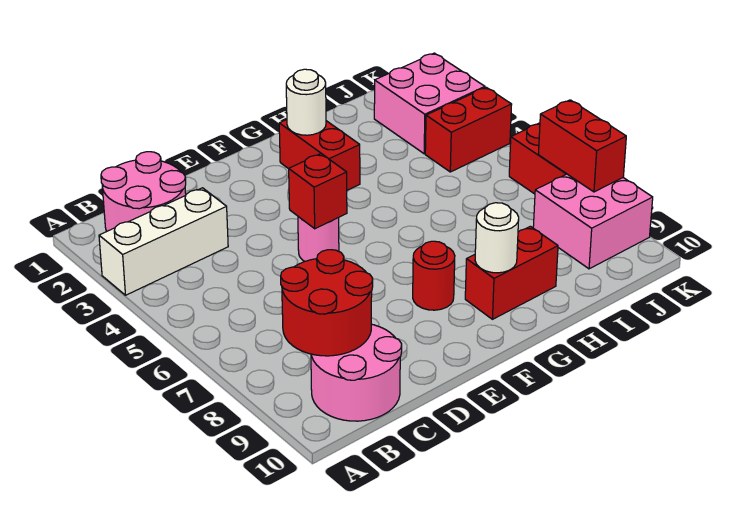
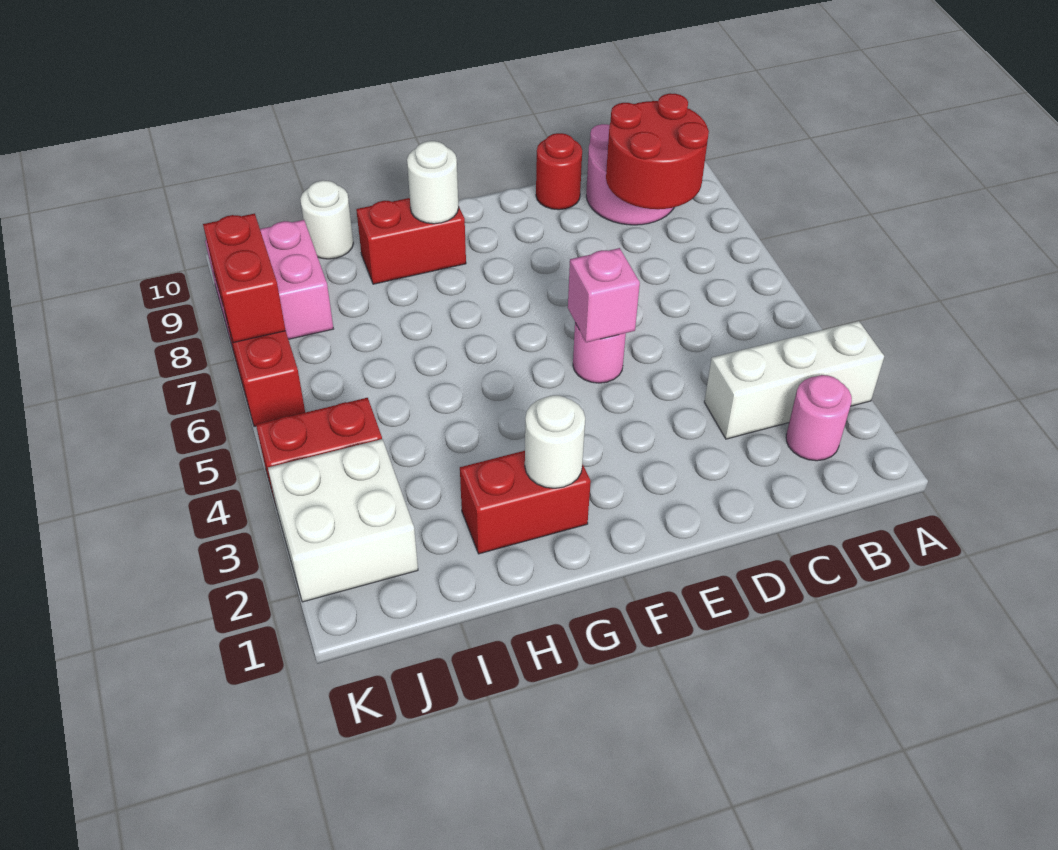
pink round brick B1:C2 level 1 -> pink round brick B2 level 1
red brick E5 level 2 -> pink brick E5 level 2
red round brick F8 level 1 -> red round brick D10 level 1
red brick G2:G3 level 1 -> red brick G2:H2 level 1
none -> white round brick I10 level 1
pink brick J2:K3 level 1 -> white brick J2:K3 level 1

